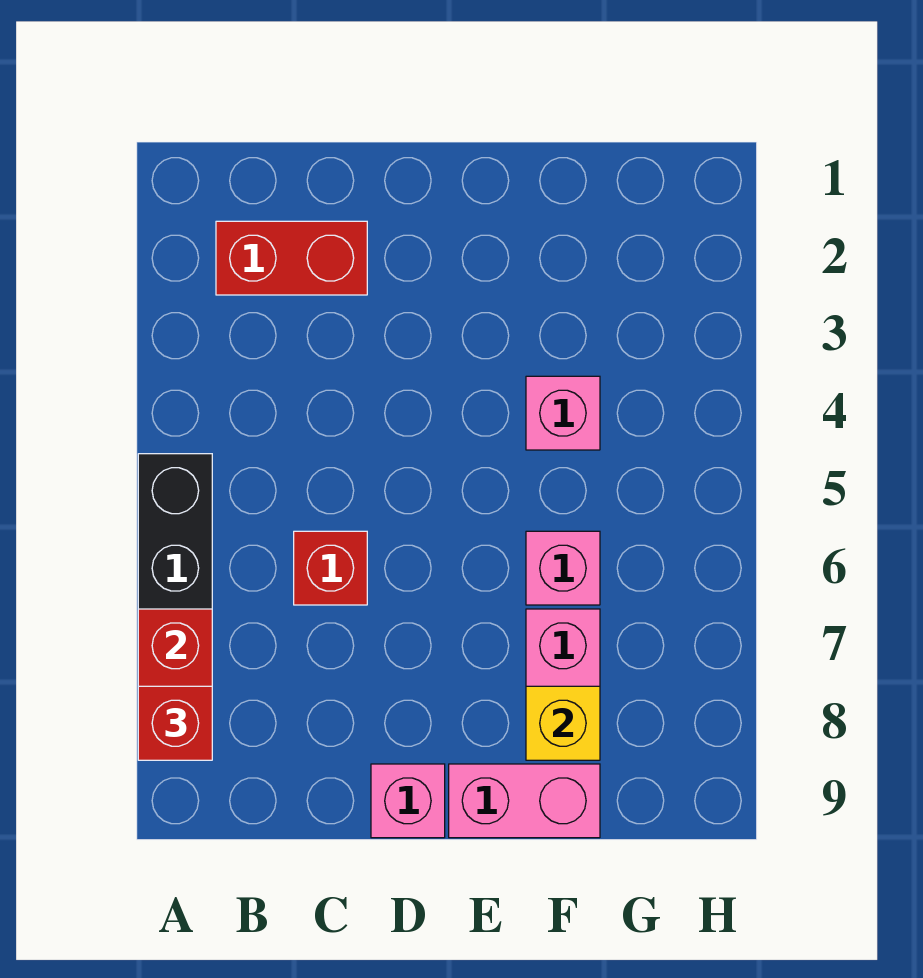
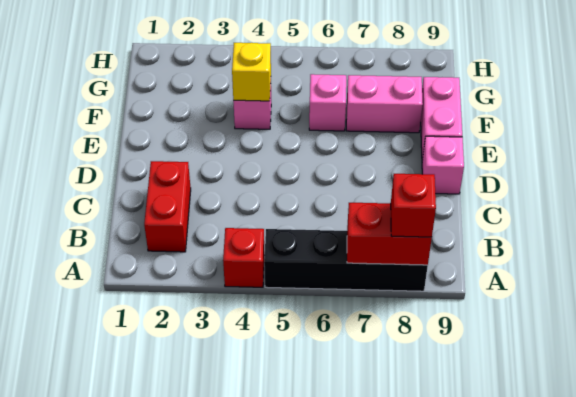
red brick C6 level 1 -> red brick A4 level 1
yellow brick F8 level 2 -> yellow brick F4 level 2

